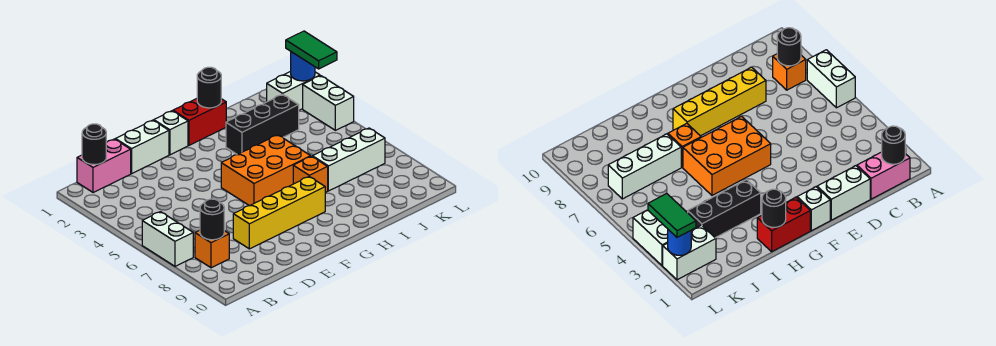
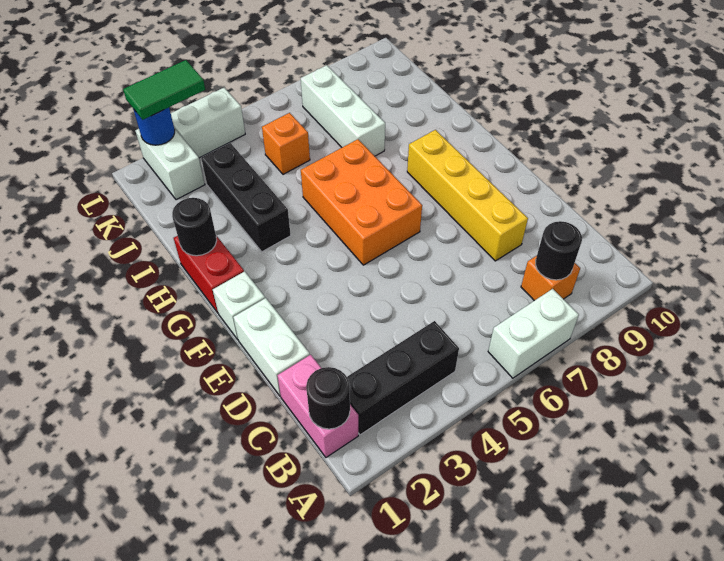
none -> black brick B2:B4 level 1
orange brick H7 level 1 -> orange brick J5 level 1

